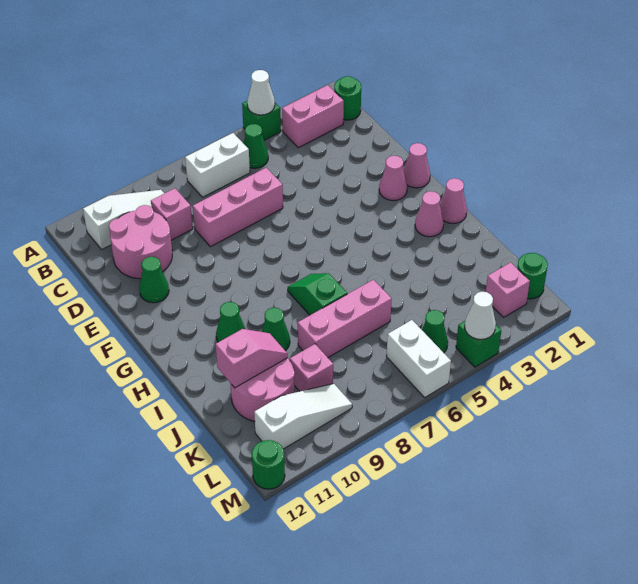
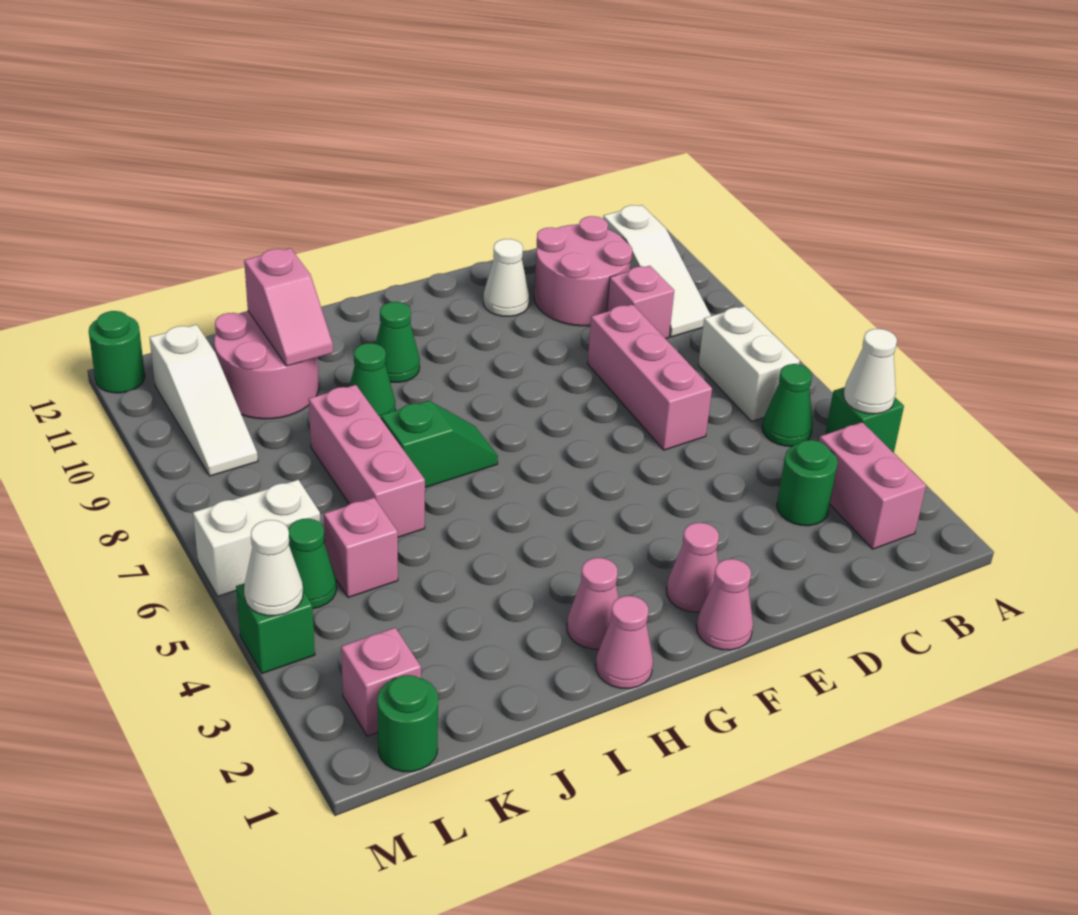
green round brick B1 level 1 -> green round brick C3 level 1
green cone E11 level 1 -> white cone E11 level 1
pink brick K9 level 1 -> pink brick K5 level 1

